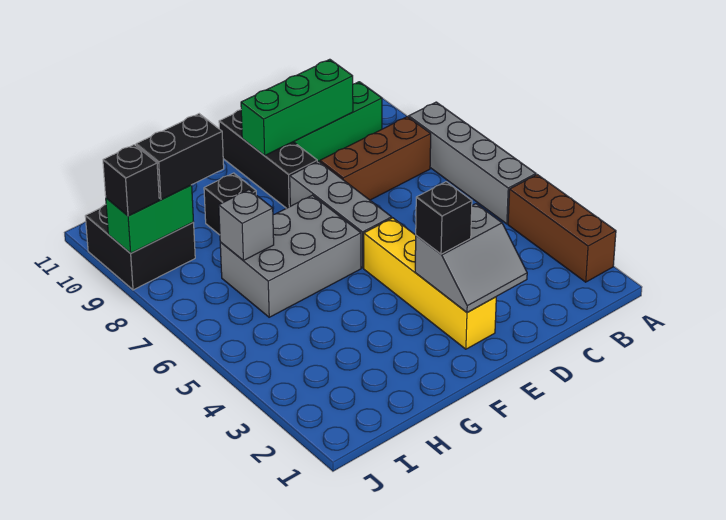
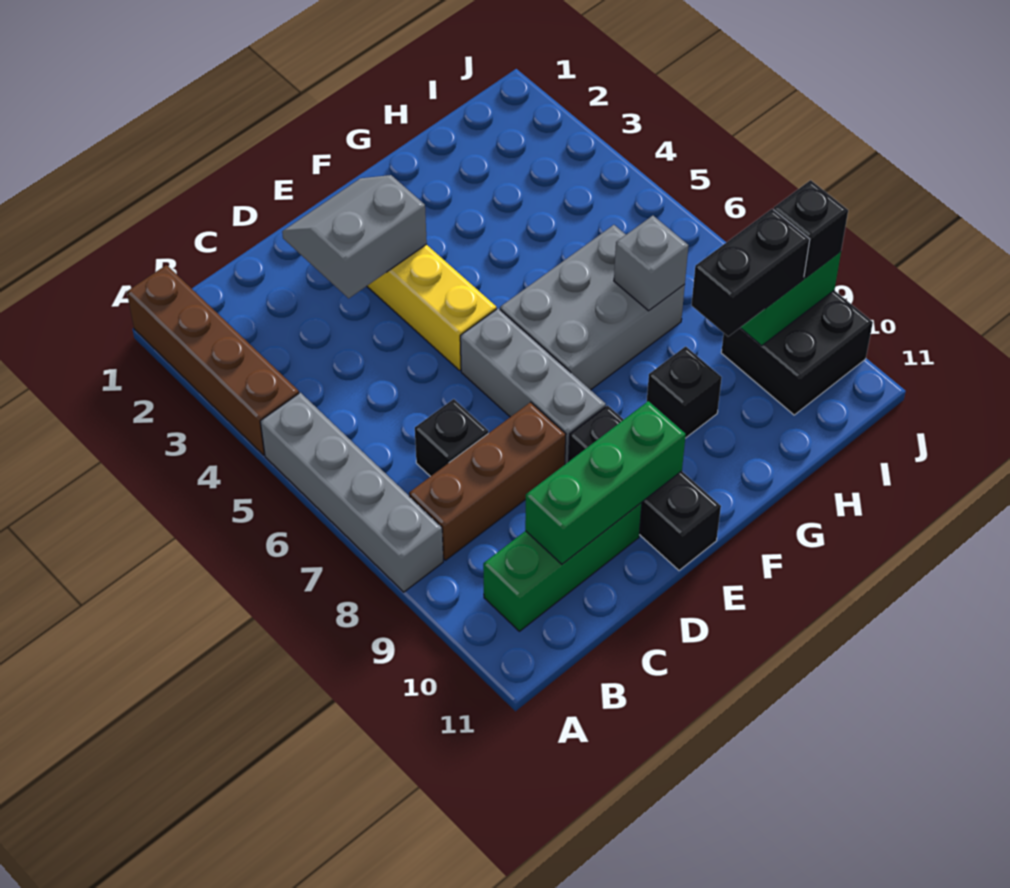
brown brick A2:A4 level 1 -> brown brick A1:A4 level 1
black brick E3 level 3 -> black brick C7 level 1

